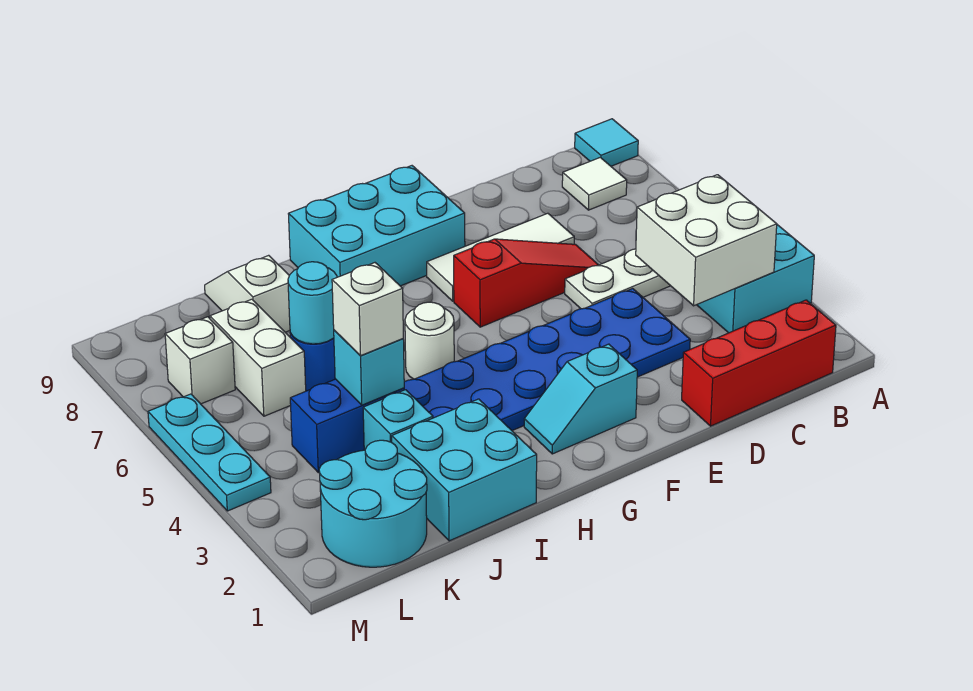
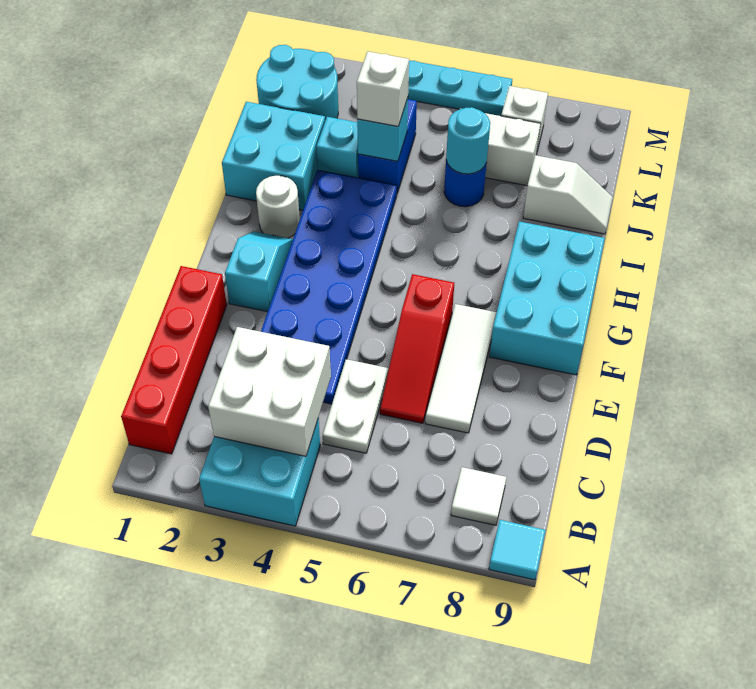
red brick B1:D1 level 1 -> red brick B1:E1 level 1
white round brick H5 level 1 -> white round brick H2 level 1

